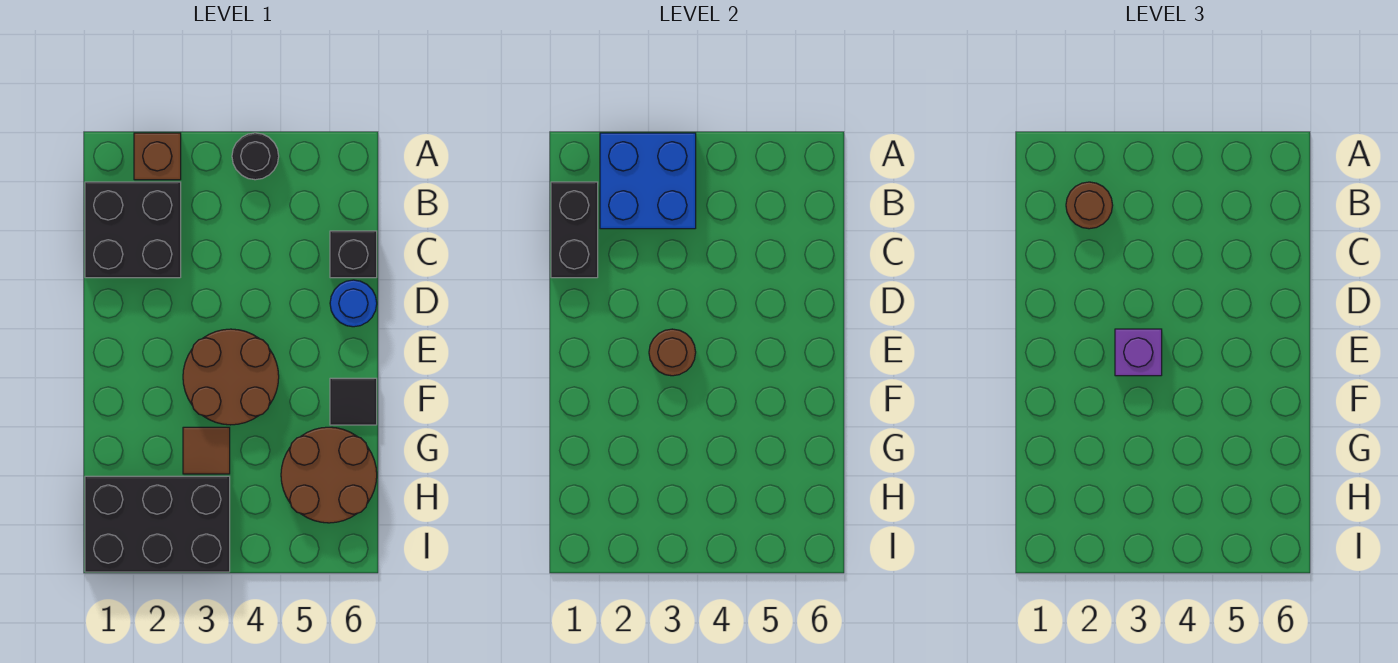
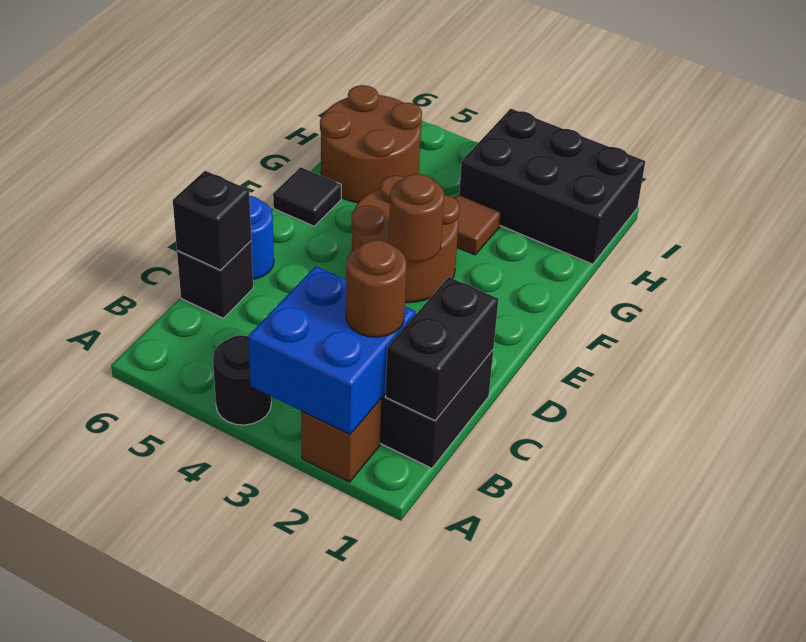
none -> black brick C6 level 2
purple brick E3 level 3 -> none

